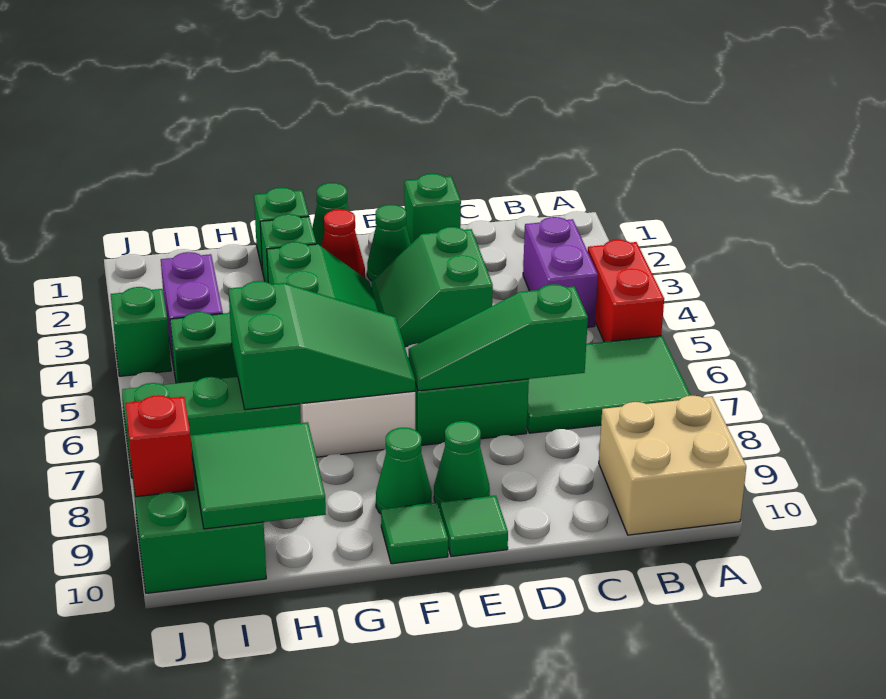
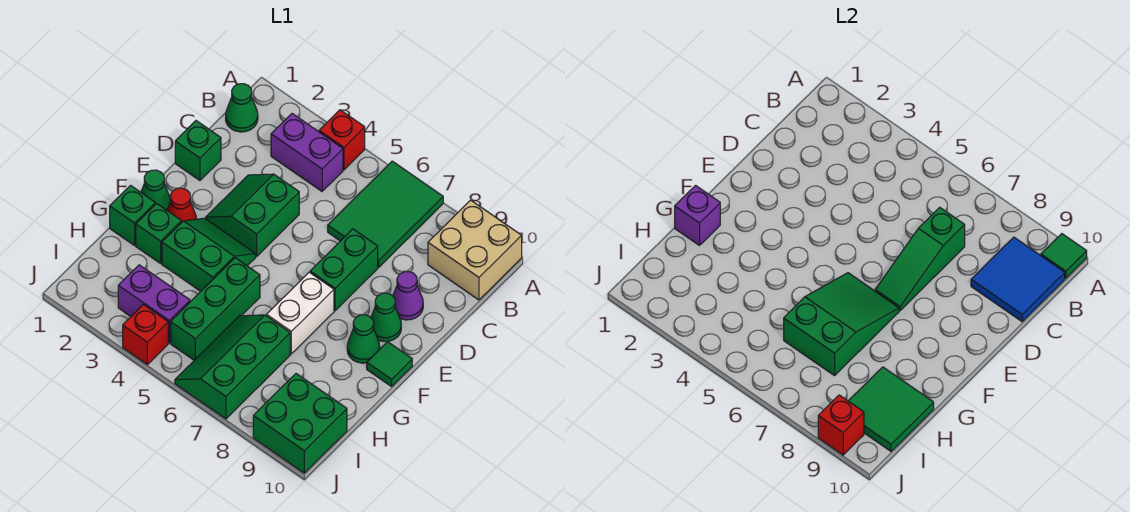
red brick A4:A5 level 1 -> red brick A4 level 1
none -> blue tile B9:C10 level 2
green slope D3:E4 level 1 top D -> green slope D3:E4 level 1 top 4
none -> purple cone D9 level 1
green cone E2 level 1 -> green cone B1 level 1
green tile E10 level 1 -> green tile A10 level 2
none -> purple brick G1 level 2
green brick J4 level 1 -> red brick J4 level 1

